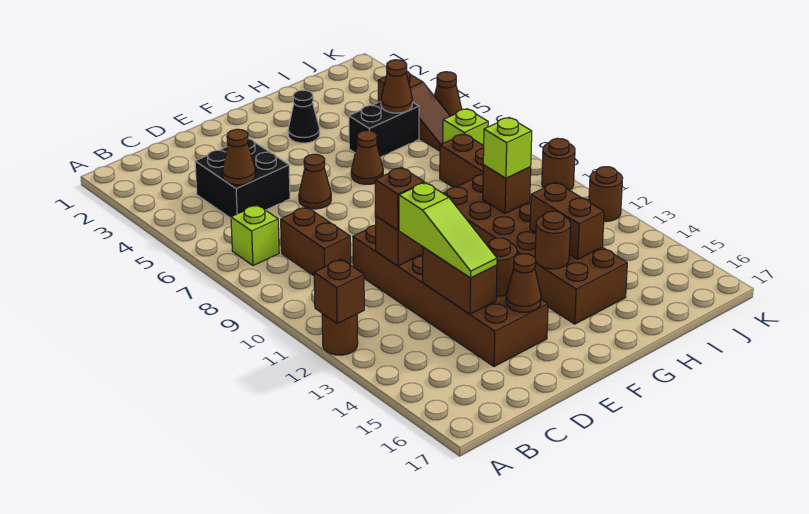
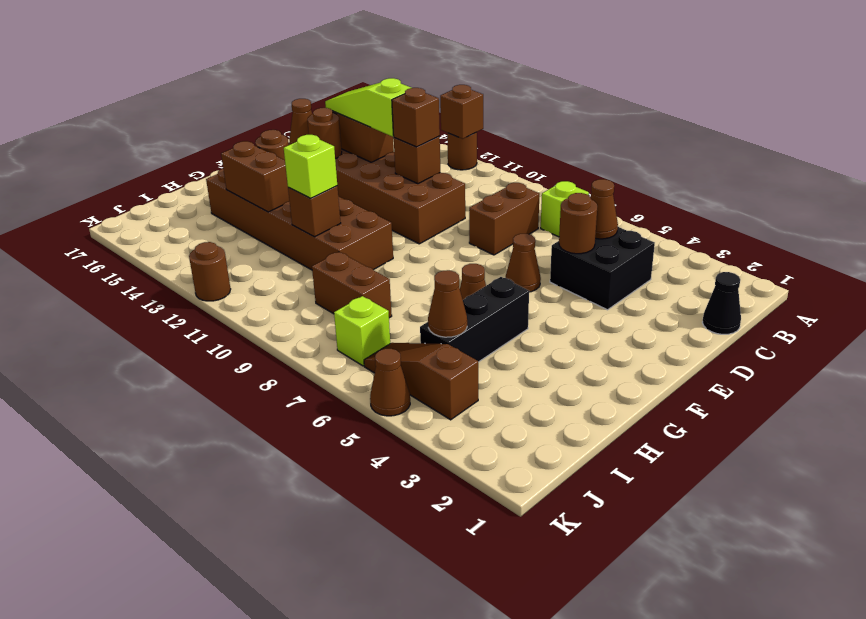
brown brick C8:C9 level 1 -> brown brick C8:D8 level 1
black cone G3 level 1 -> black cone C1 level 1
black brick H5:I5 level 1 -> black brick G5:I5 level 1
brown round brick K10 level 1 -> brown round brick D5 level 2

